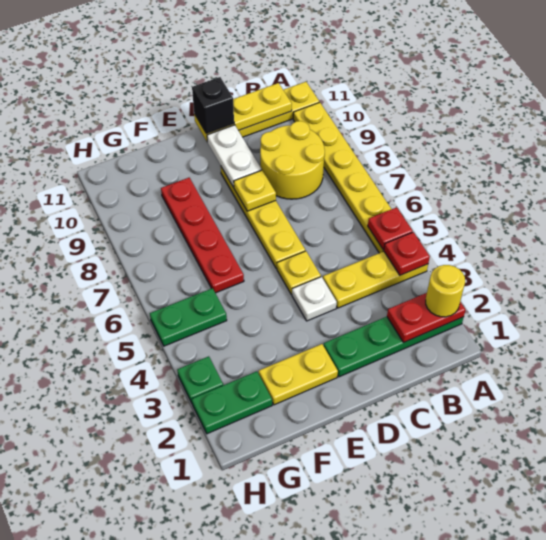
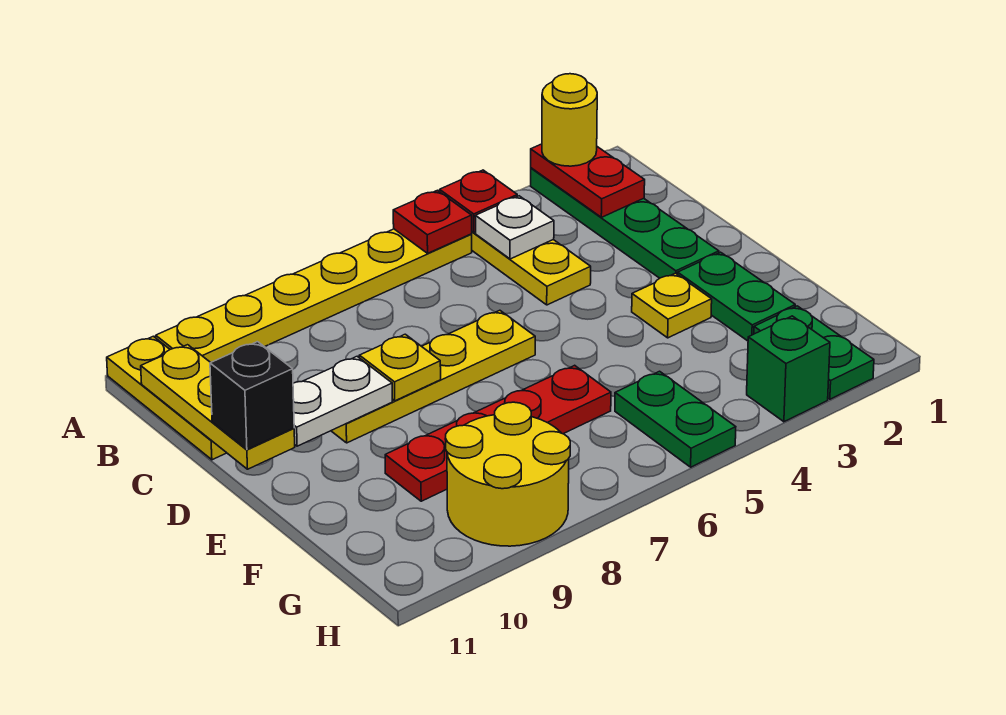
yellow round brick B8:C9 level 1 -> yellow round brick G8:H9 level 1
white plate D4 level 1 -> white plate B4 level 2
yellow plate D5 level 1 -> yellow plate E3 level 1
yellow plate E2:F2 level 1 -> green plate E2:F2 level 1
green plate H3 level 1 -> green brick H3 level 1

